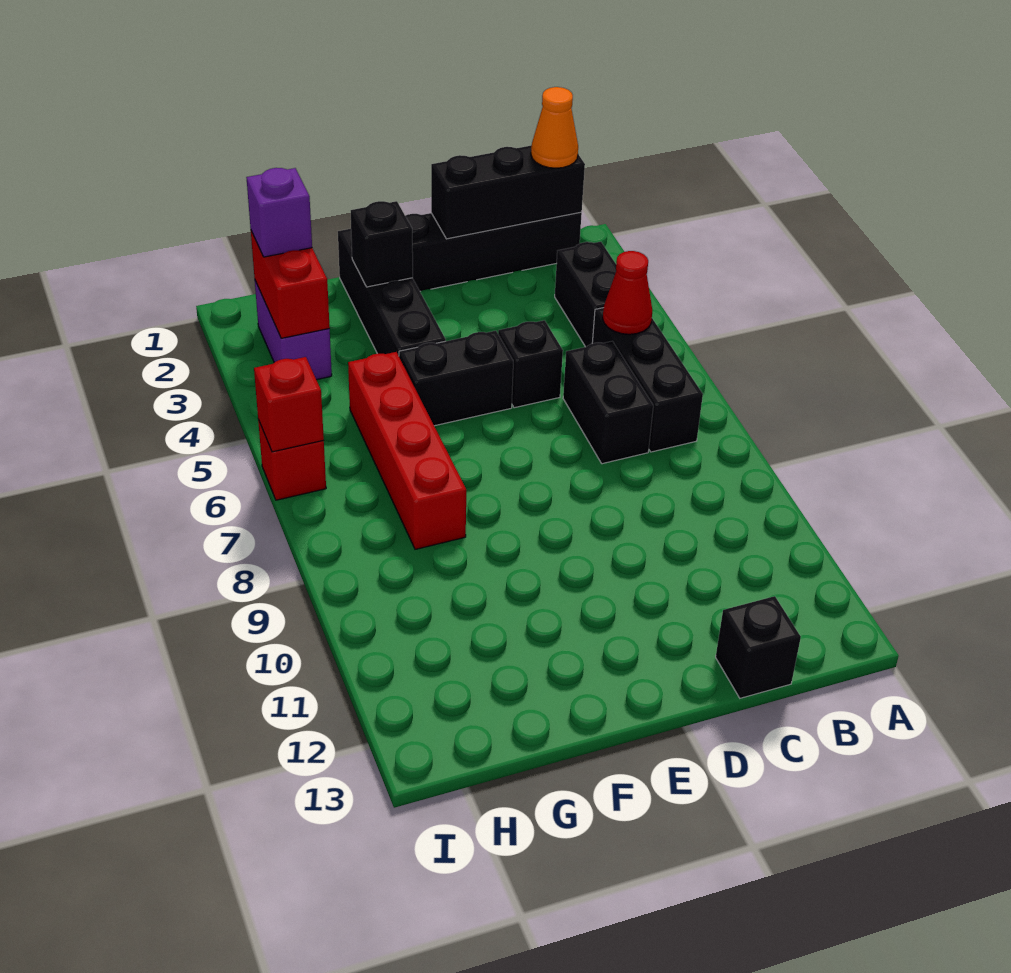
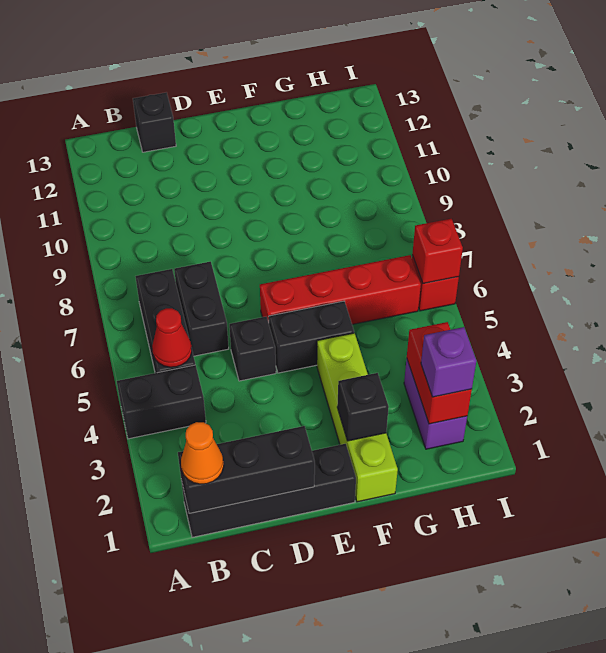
black brick B3:B4 level 1 -> black brick A4:B4 level 1
black brick F1:F4 level 1 -> lime brick F1:F4 level 1
red brick G5:G8 level 1 -> red brick E6:H6 level 1

